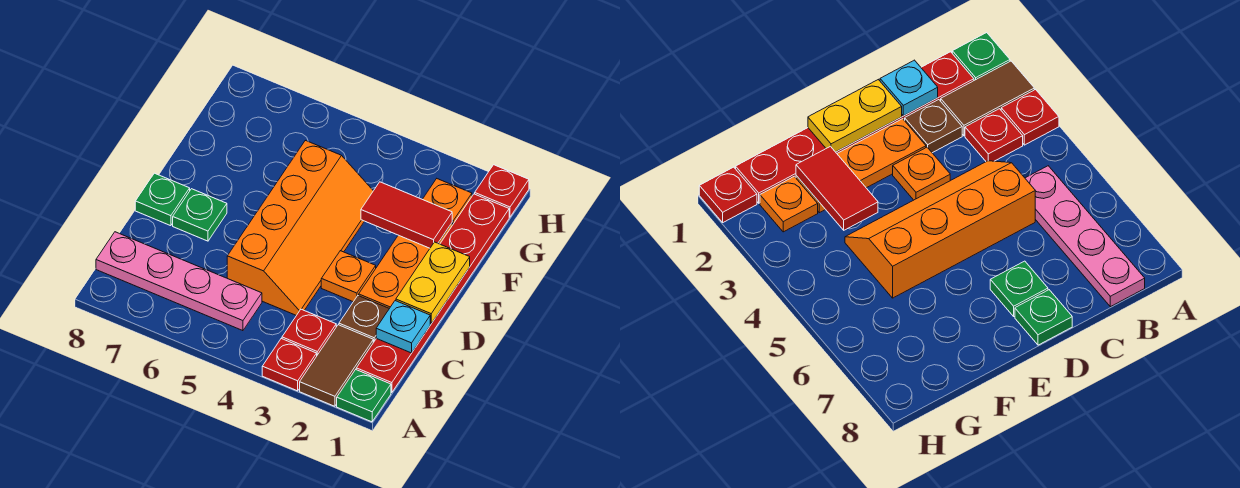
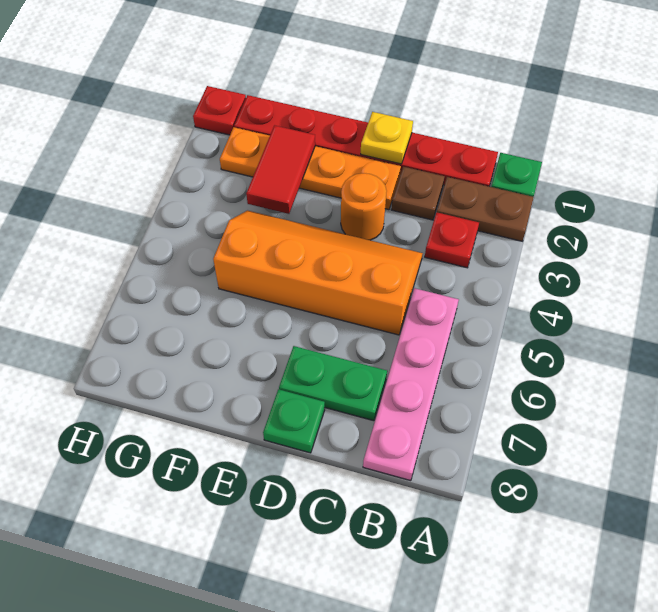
brown tile A2:B2 level 1 -> brown plate A2:B2 level 1
red plate A3 level 1 -> none
cyan plate C1 level 2 -> none
yellow plate D1:E1 level 2 -> yellow plate D1 level 2
orange plate D3 level 1 -> orange round brick D3 level 1
green plate D7 level 1 -> green plate C7:D7 level 1

